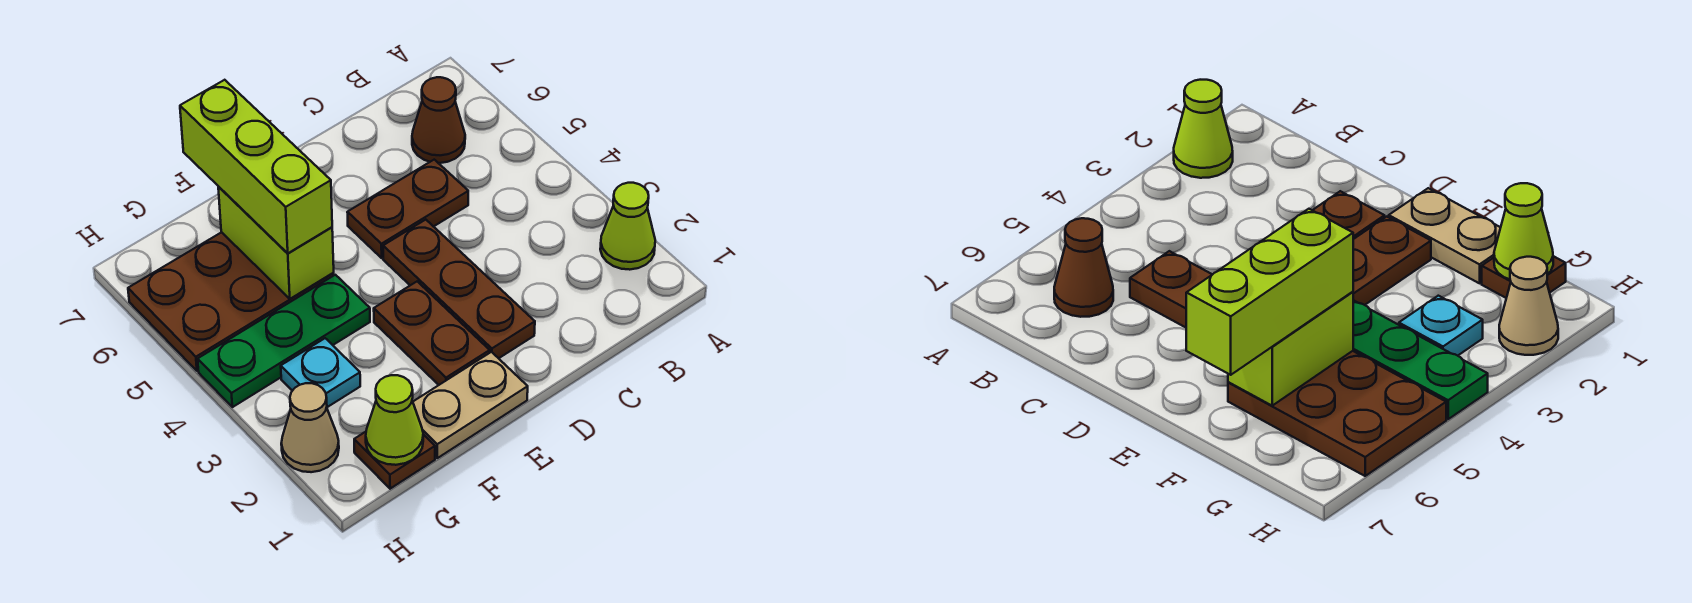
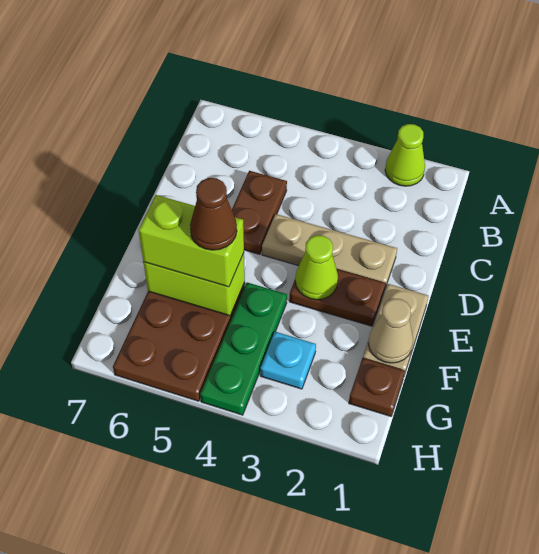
brown cone B6 level 1 -> brown cone F5 level 4
brown plate D2:D4 level 1 -> tan plate D2:D4 level 1
lime brick F5:F7 level 3 -> lime brick F5:F6 level 3
lime cone G1 level 2 -> lime cone E3 level 2
tan cone H2 level 1 -> tan cone F1 level 2

